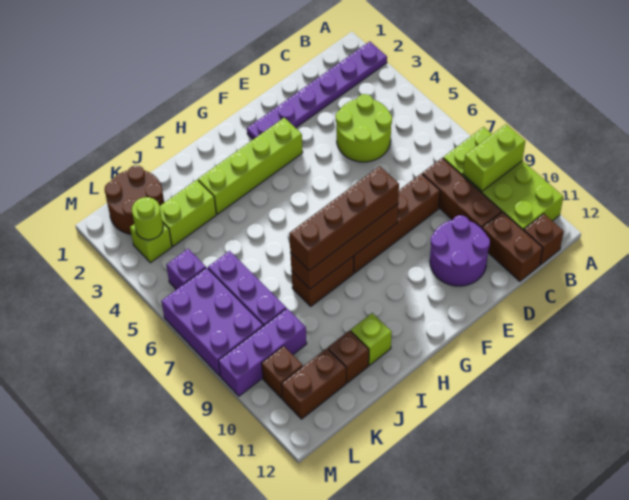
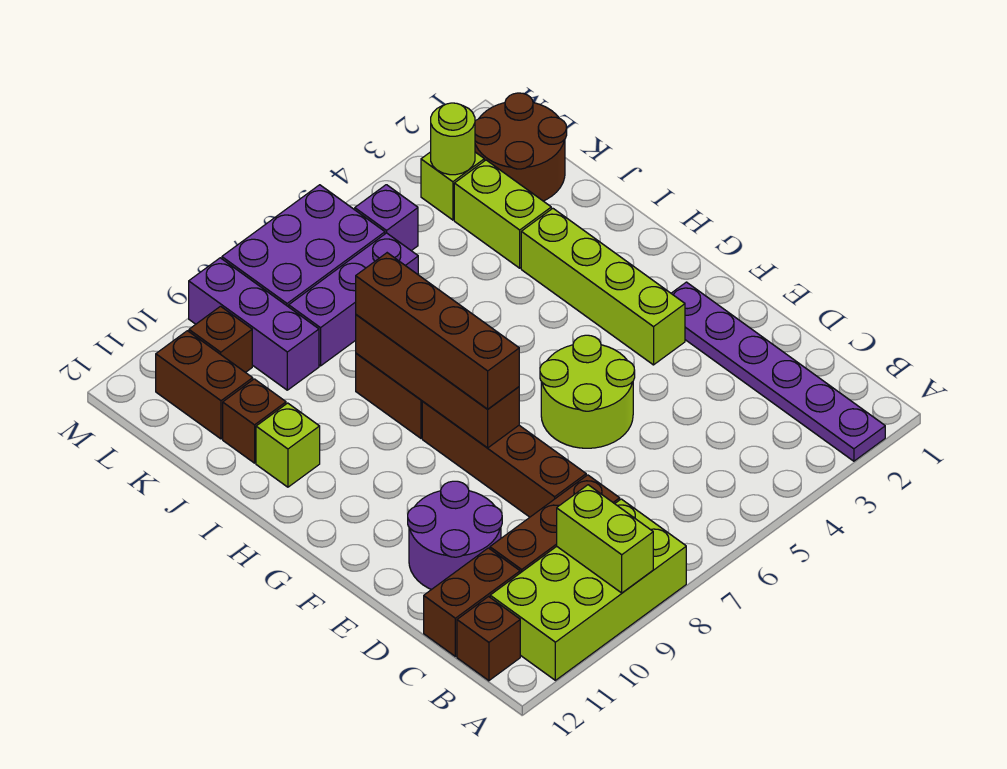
lime round brick C4:D5 level 1 -> lime round brick E5:F6 level 1

